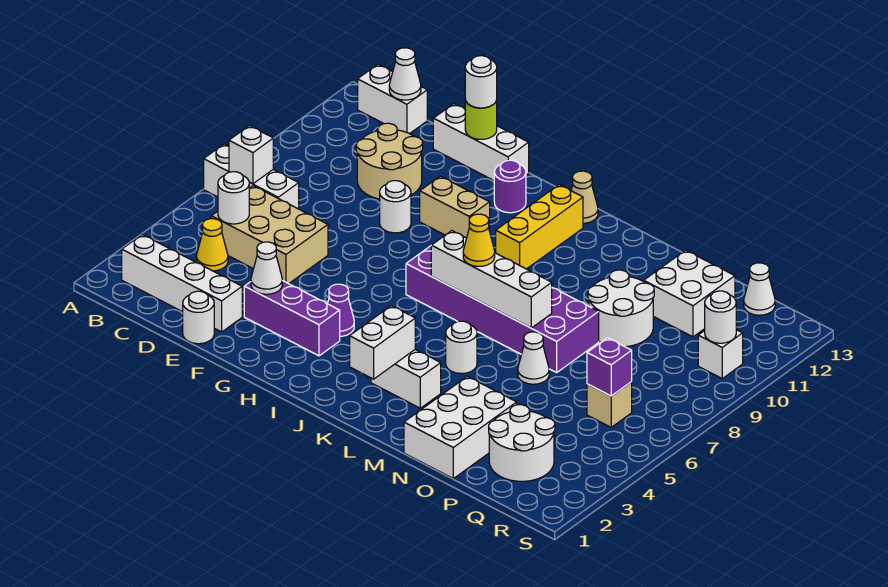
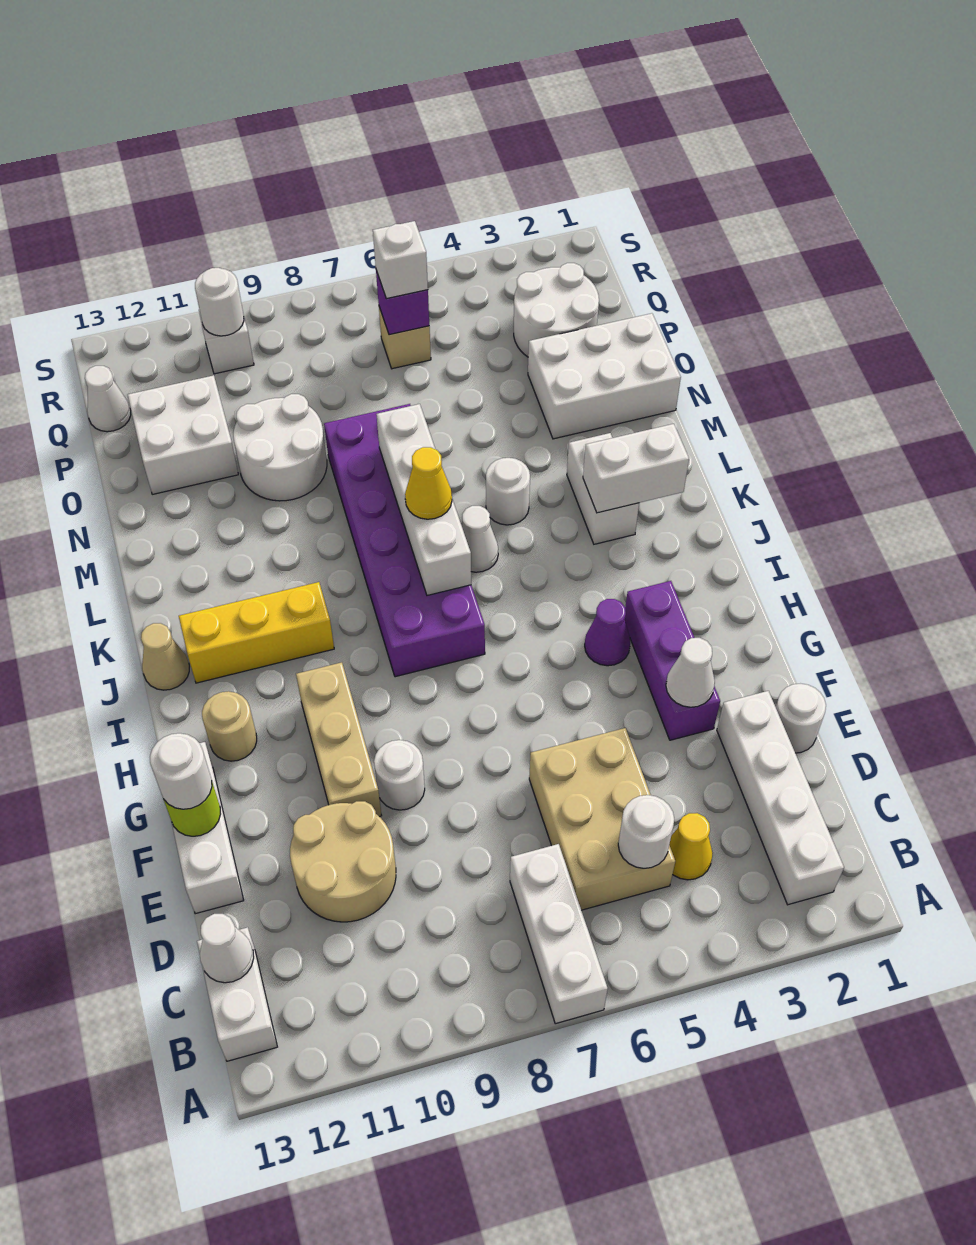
white brick B7 level 2 -> white brick Q6 level 3
tan brick G10:H10 level 1 -> tan brick F10:H10 level 1
purple round brick H12 level 1 -> tan round brick H12 level 1
white cone N6 level 1 -> white cone K6 level 1

